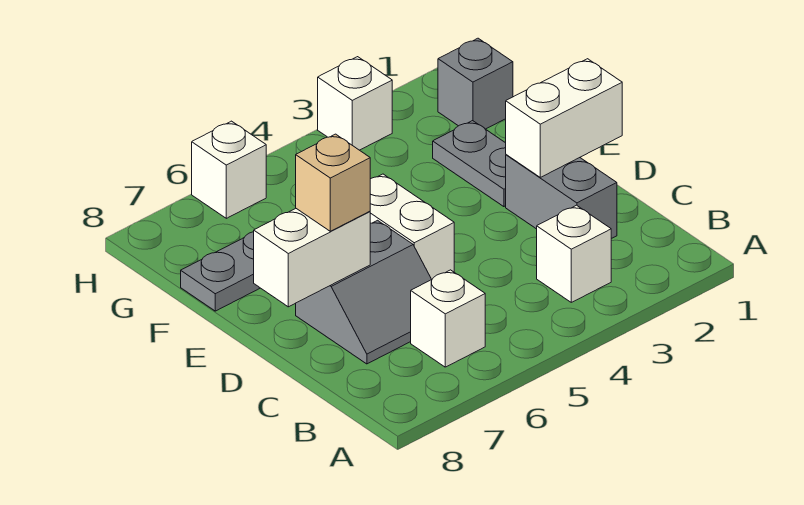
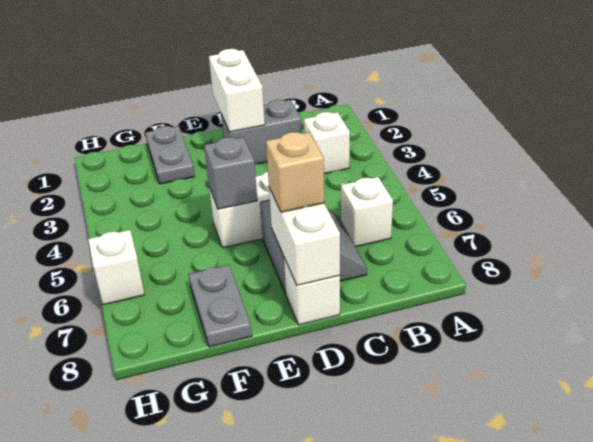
grey plate E2:F2 level 1 -> grey plate F1:F2 level 1
grey brick G1 level 1 -> grey brick E5 level 2
white brick H3 level 1 -> white brick D8 level 1

